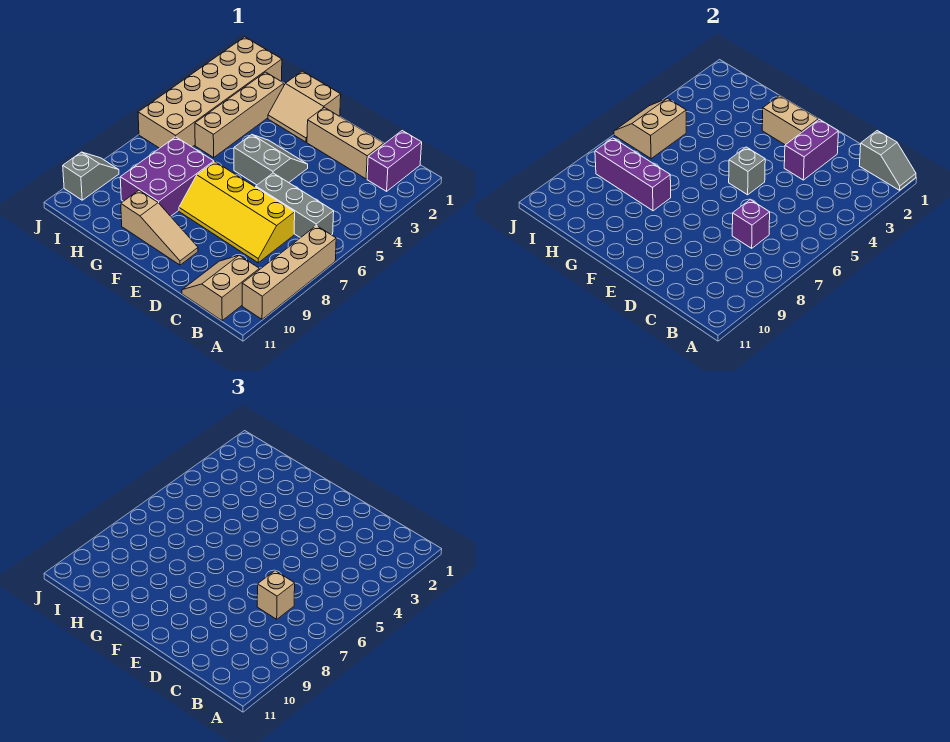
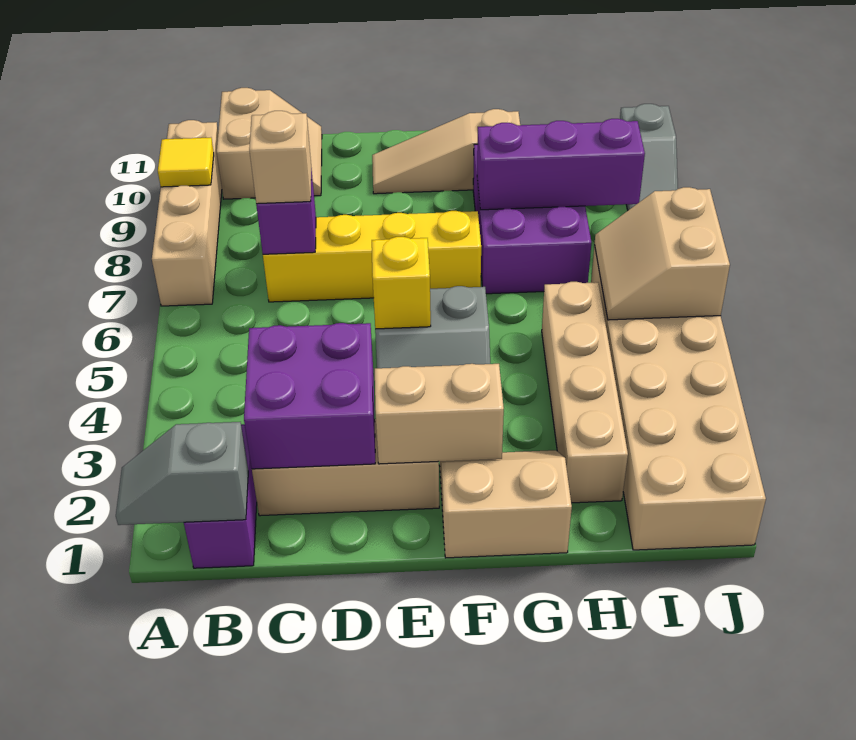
none -> yellow tile A9 level 2
grey brick B6:D6 level 1 -> none
purple brick D2:D3 level 2 -> purple brick C2:D3 level 2
grey brick E5 level 2 -> yellow brick E5 level 2
tan slope I5:J6 level 2 top I -> tan slope I5:J6 level 2 top J

